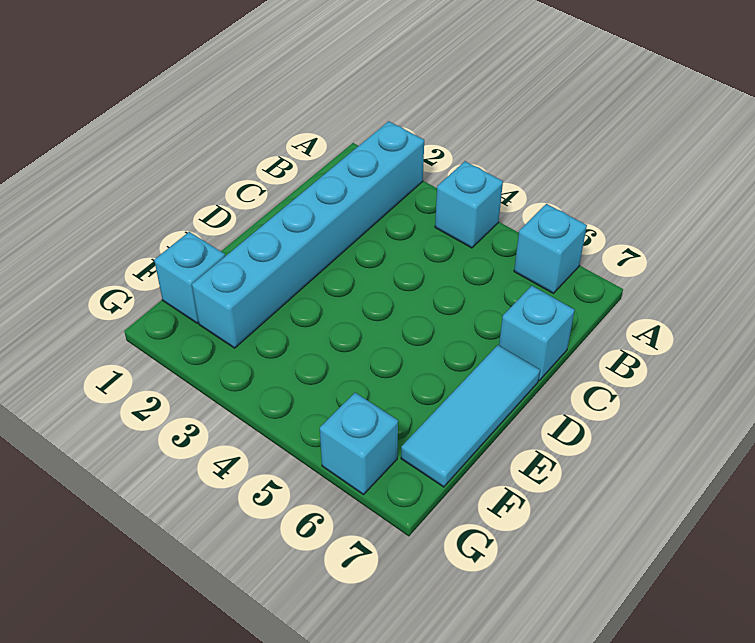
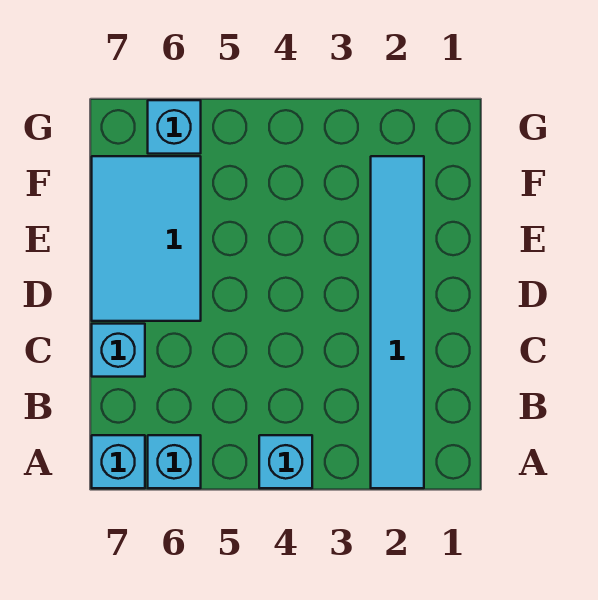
cyan brick A2:F2 level 1 -> cyan tile A2:F2 level 1
cyan tile D7:F7 level 1 -> cyan tile D6:F7 level 1
cyan brick F1 level 1 -> cyan brick A7 level 1

